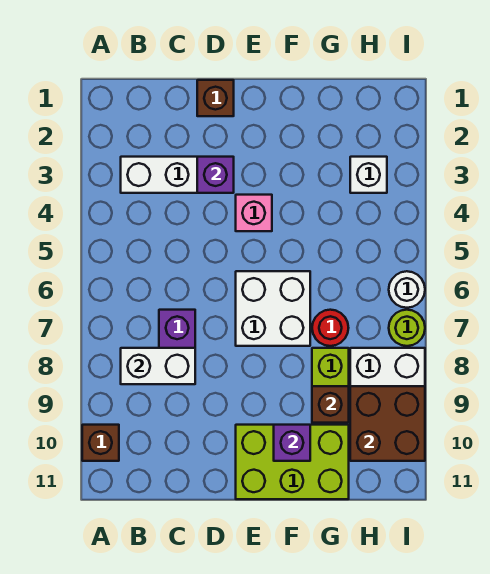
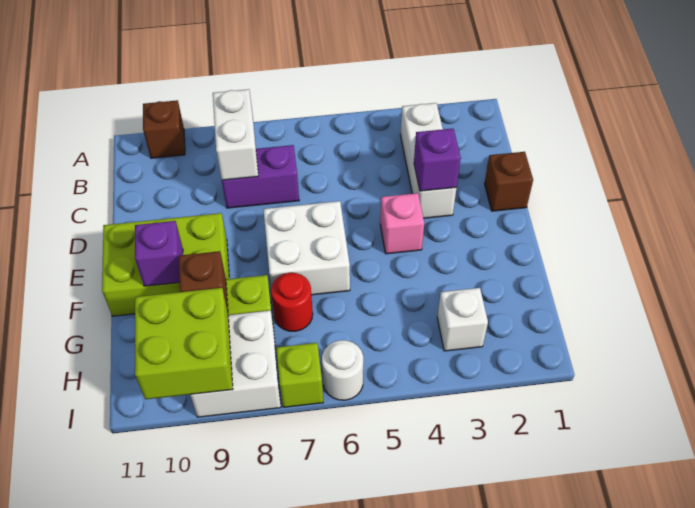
lime brick E10:G11 level 1 -> lime brick E9:F11 level 1
brown brick H9:I10 level 2 -> lime brick H9:I10 level 2
lime round brick I7 level 1 -> lime brick I7 level 1

